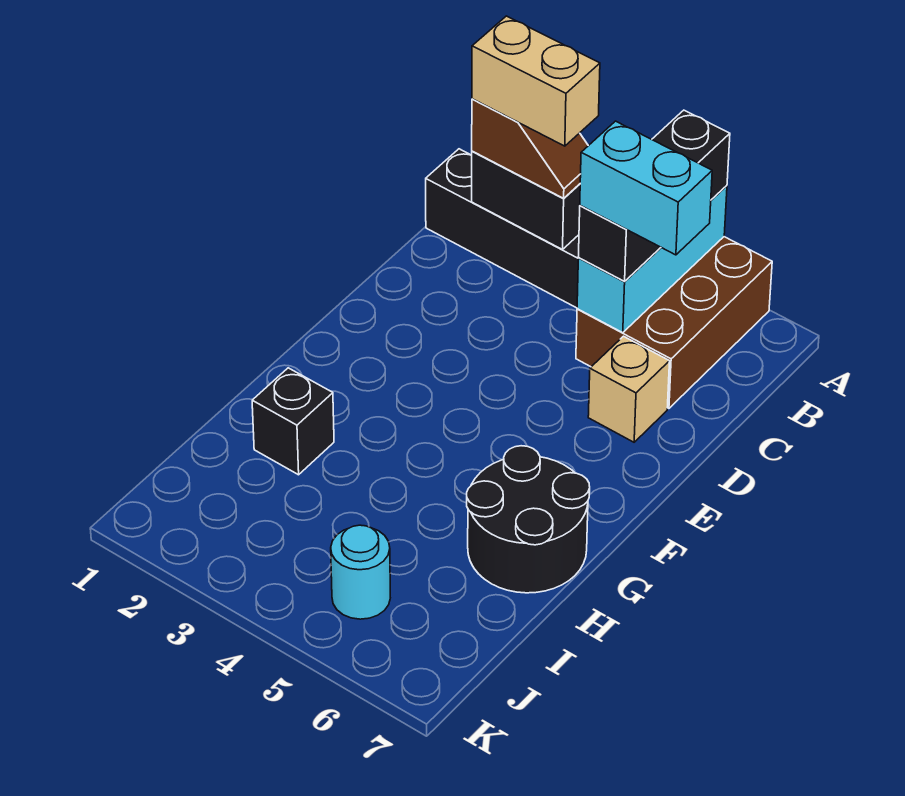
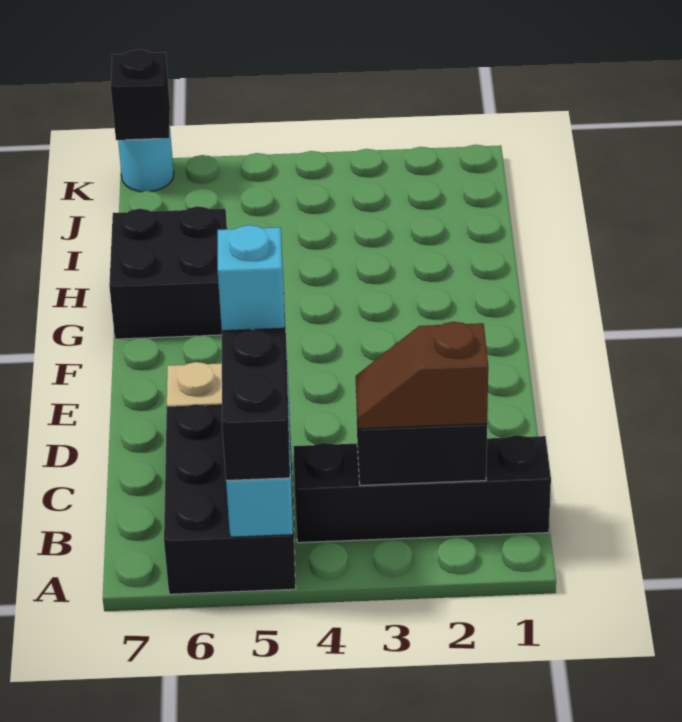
brown brick A5:C6 level 1 -> black brick A5:C6 level 1
tan brick B2:B3 level 4 -> none
cyan brick C5:C6 level 4 -> cyan brick C5 level 4
black round brick G6:H7 level 1 -> black brick G6:H7 level 1
black brick H2 level 1 -> black brick K7 level 2
cyan round brick J5 level 1 -> cyan round brick K7 level 1

